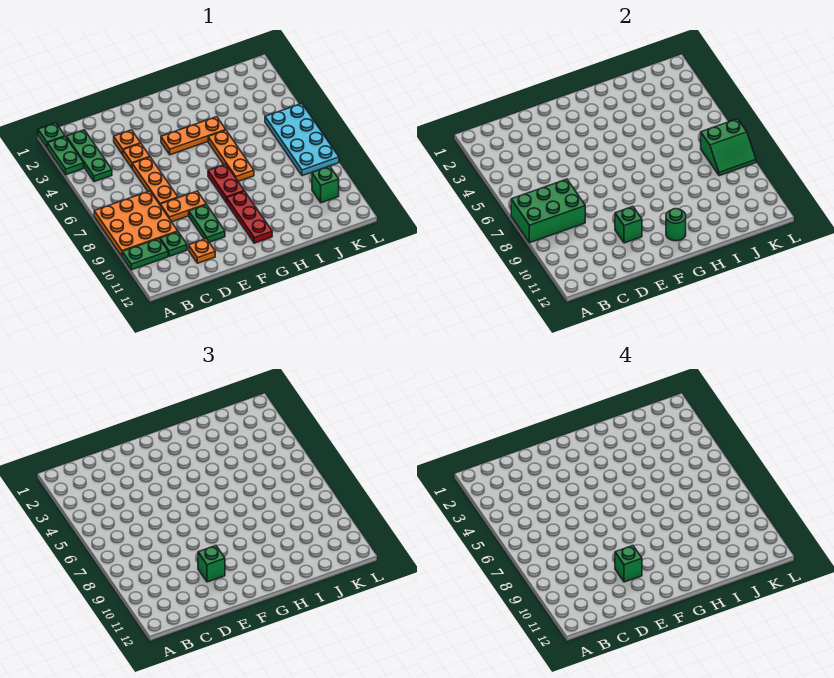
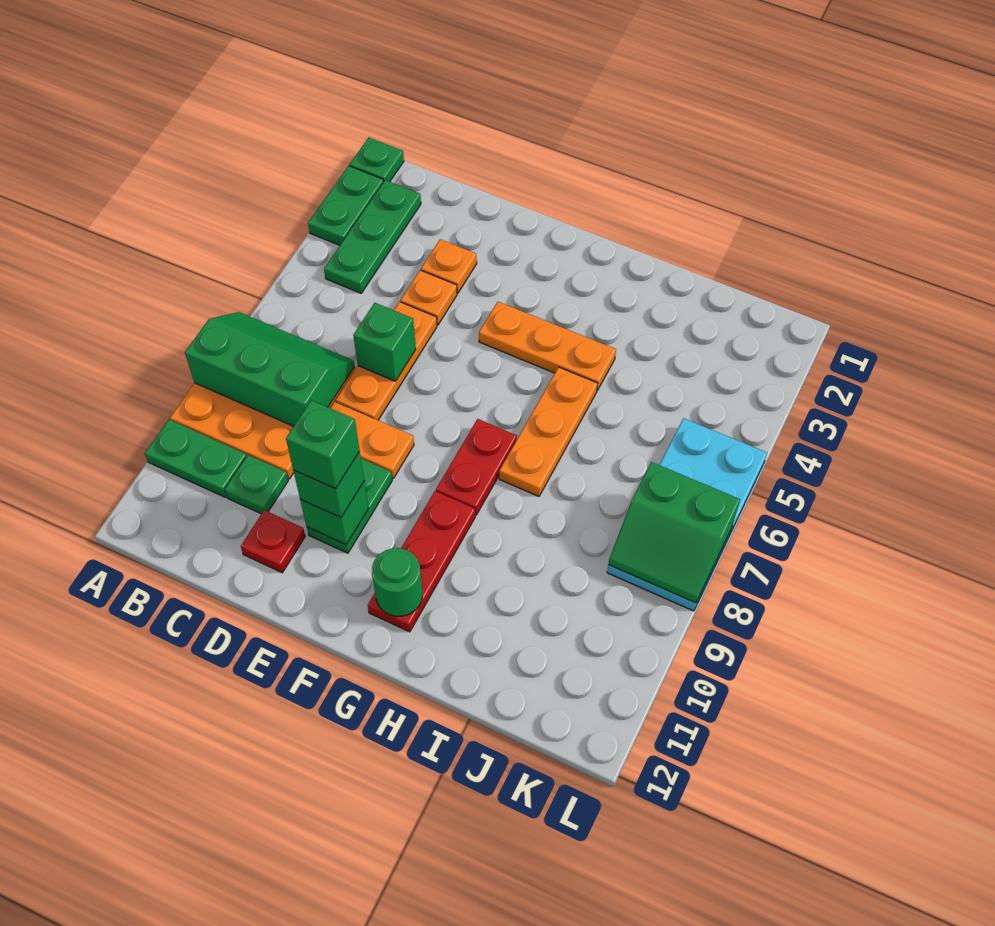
green brick A7:C8 level 2 -> green slope A7:C8 level 2 top 8
orange plate D11 level 1 -> red plate D11 level 1
green brick K10 level 1 -> green brick D6 level 2

